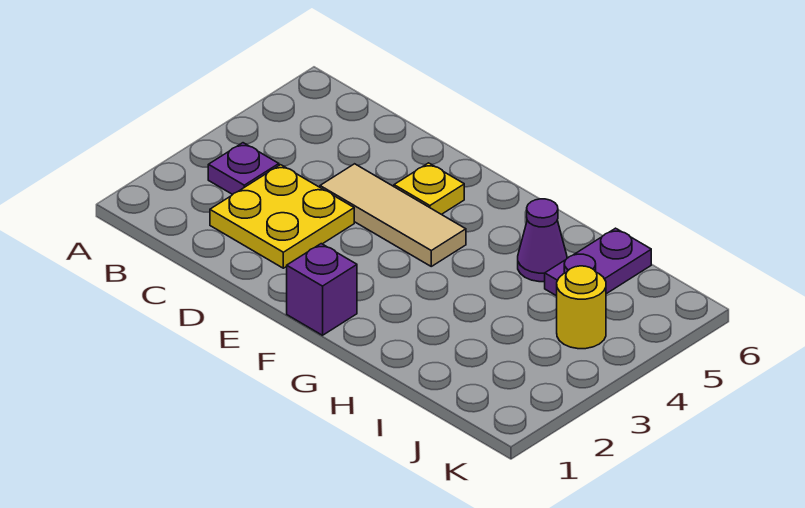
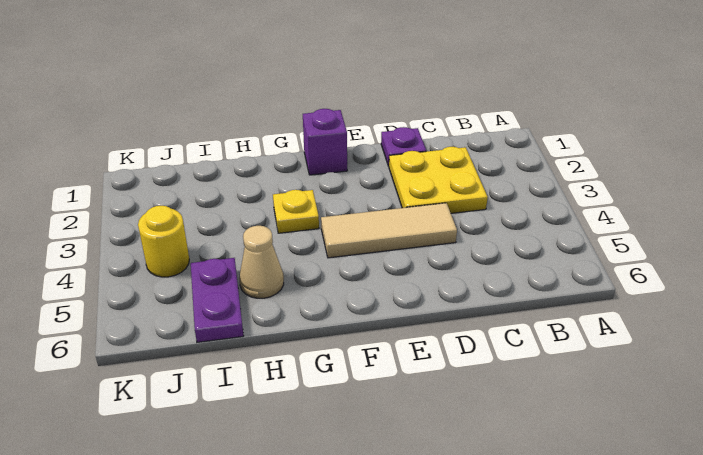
purple plate B3 level 1 -> purple plate D1 level 1
yellow plate E5 level 1 -> yellow plate G3 level 1
purple cone H5 level 1 -> tan cone H5 level 1

